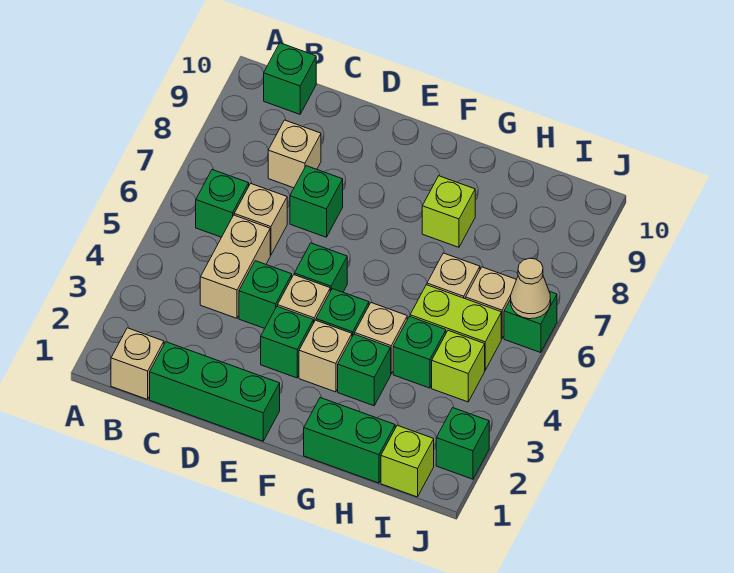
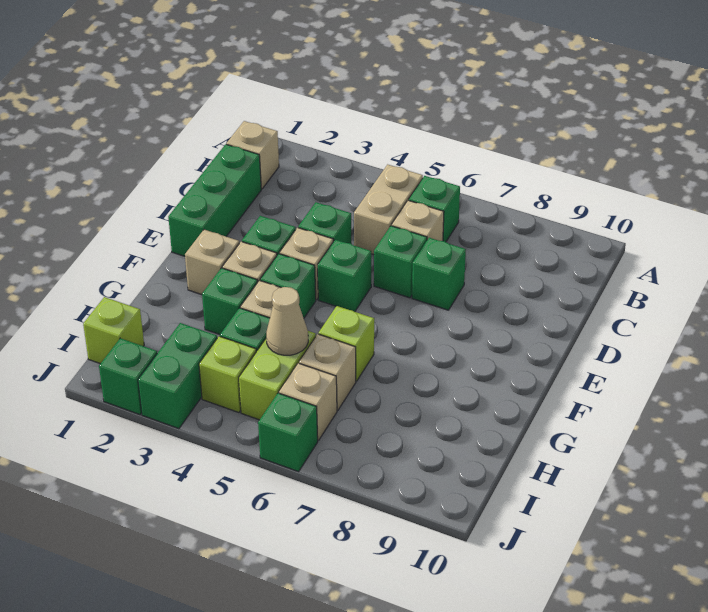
green brick B10 level 1 -> green brick D6 level 1
tan brick C4:C5 level 1 -> tan brick B5:C5 level 1
tan brick C8 level 1 -> tan brick F2 level 1
green brick G1:H1 level 1 -> green brick I3:J3 level 1
lime brick G8 level 1 -> lime brick G6 level 1
tan cone J6 level 2 -> tan cone H5 level 2

